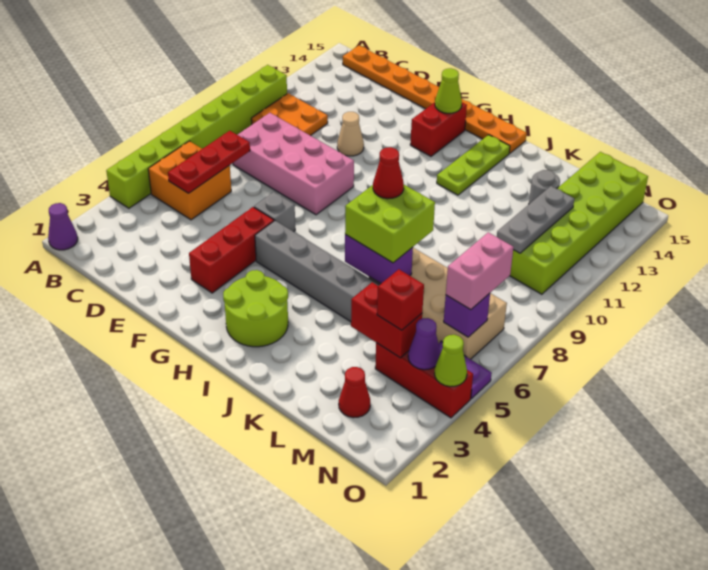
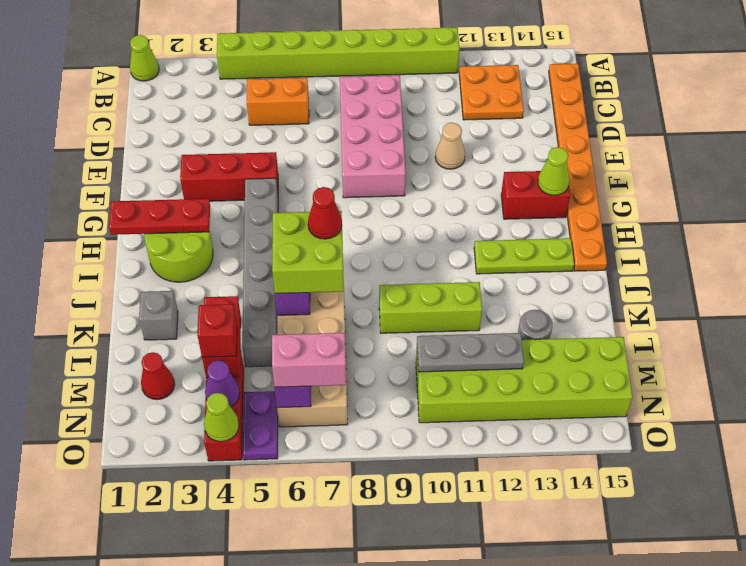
purple cone A1 level 1 -> lime cone A1 level 1
orange brick B5:C6 level 1 -> orange brick C5:C6 level 1
orange plate B10:C11 level 1 -> orange plate B12:C13 level 1
red plate C5:C7 level 2 -> red plate H1:H3 level 2
grey brick F6 level 1 -> grey brick K2 level 1
none -> lime brick K9:K11 level 1

